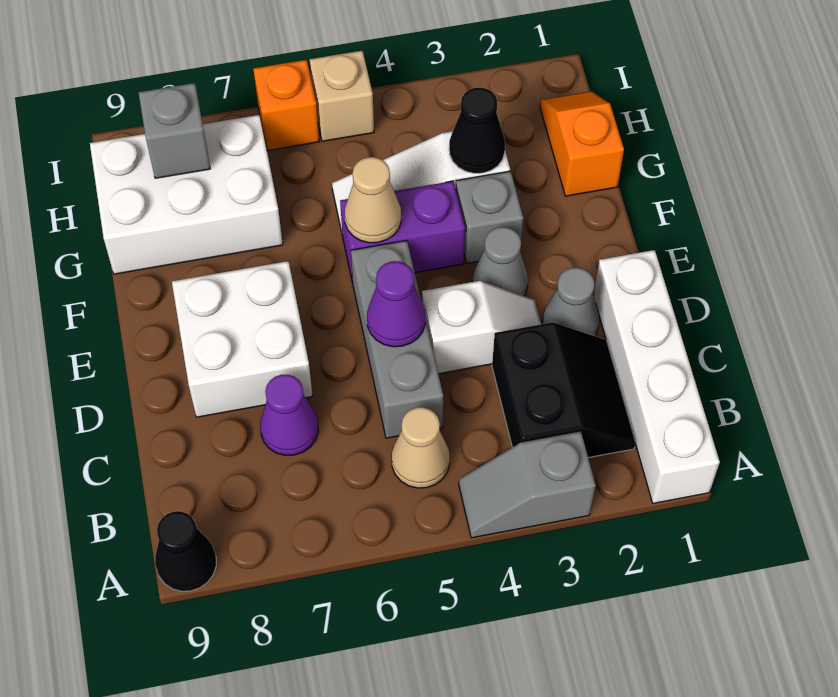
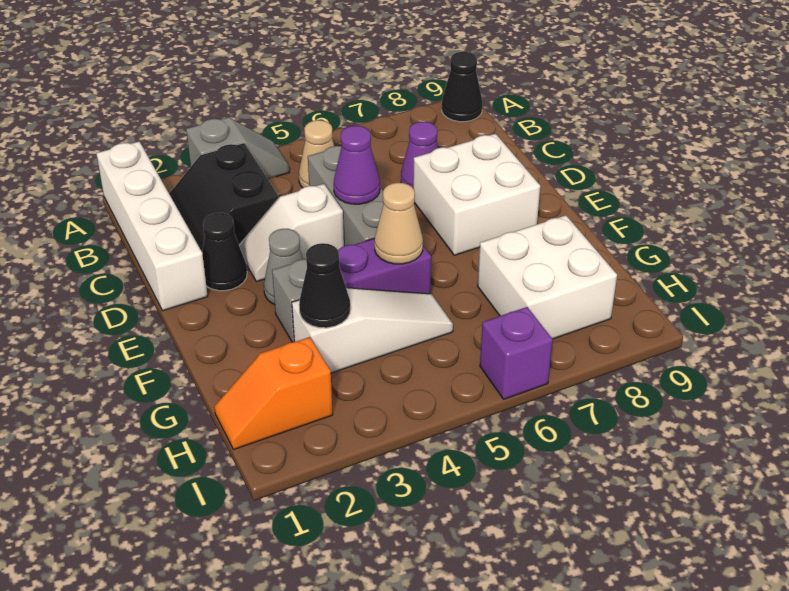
grey cone D2 level 1 -> black cone D2 level 1
orange slope G1:H1 level 1 top G -> orange slope H1:H2 level 1 top 2
white brick G7:H9 level 1 -> white brick G7:H8 level 1
grey brick H8 level 2 -> none
tan brick I5 level 1 -> none
orange brick I6 level 1 -> purple brick I6 level 1

